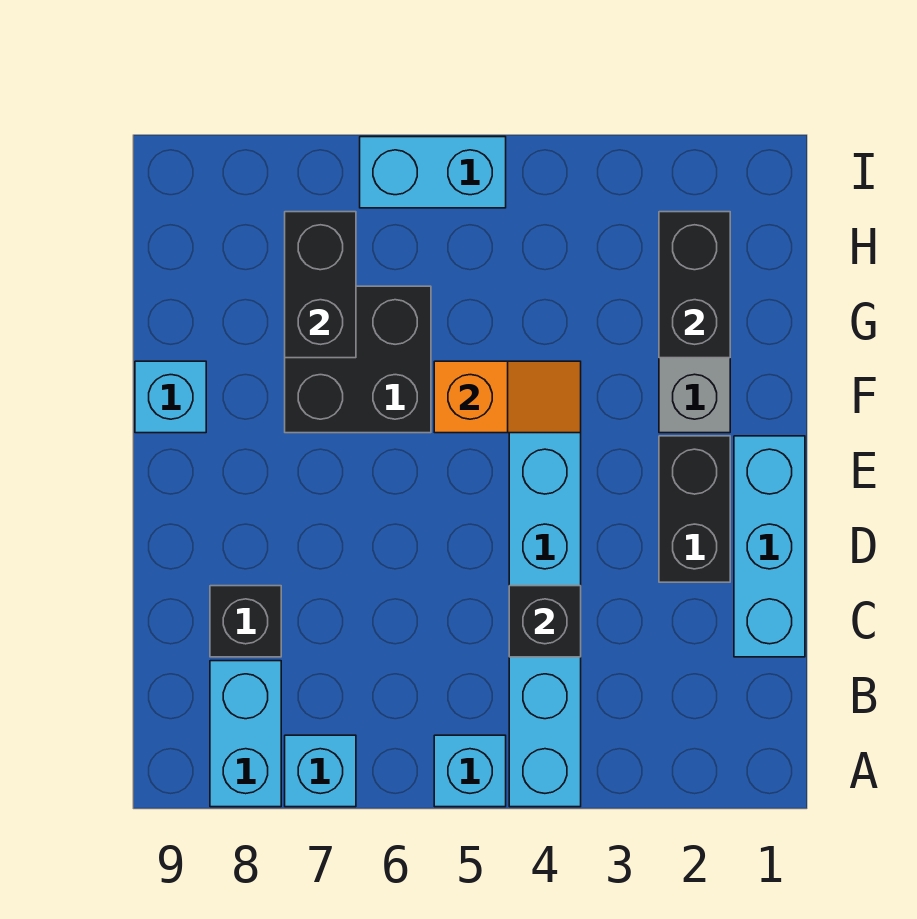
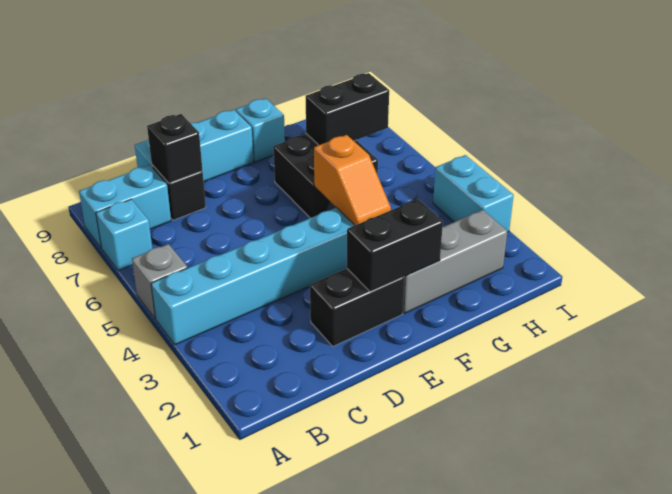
cyan brick A5 level 1 -> grey brick A5 level 1
cyan brick C1:E1 level 1 -> cyan brick C9:E9 level 1
black brick C4 level 2 -> black brick C8 level 2
black brick G2:H2 level 2 -> black brick E2:F2 level 2
cyan brick I5:I6 level 1 -> cyan brick I3:I4 level 1

